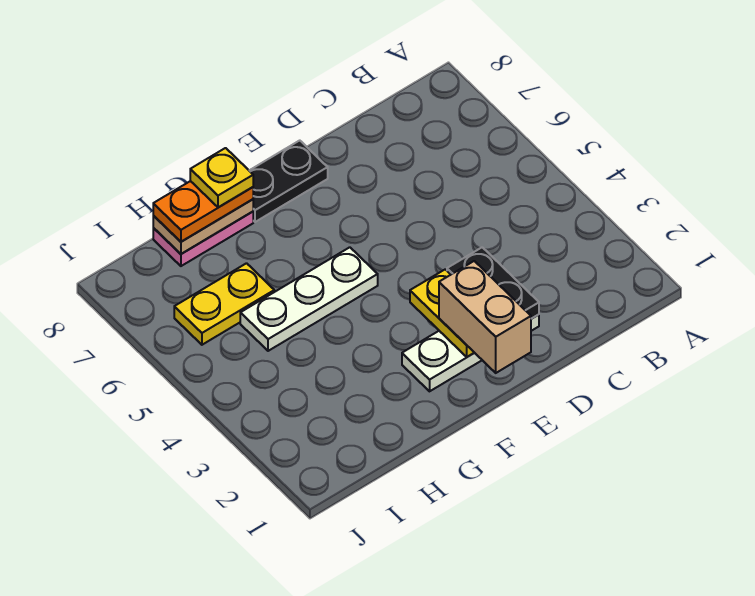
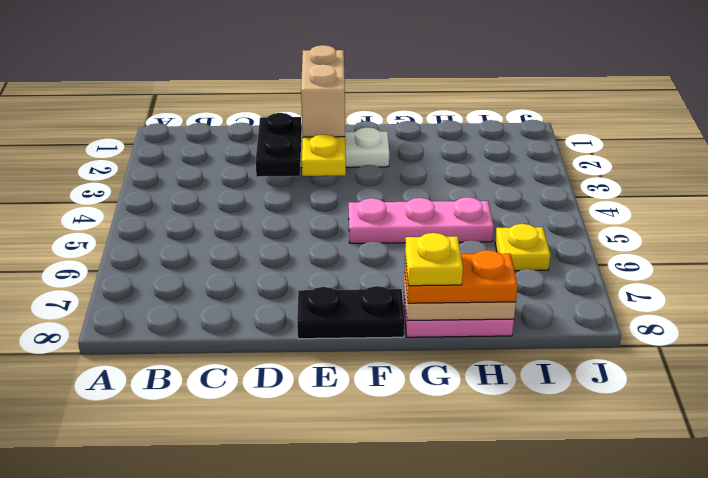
white plate F5:H5 level 1 -> pink plate F5:H5 level 1
yellow plate H6:I6 level 1 -> yellow plate I6 level 1

